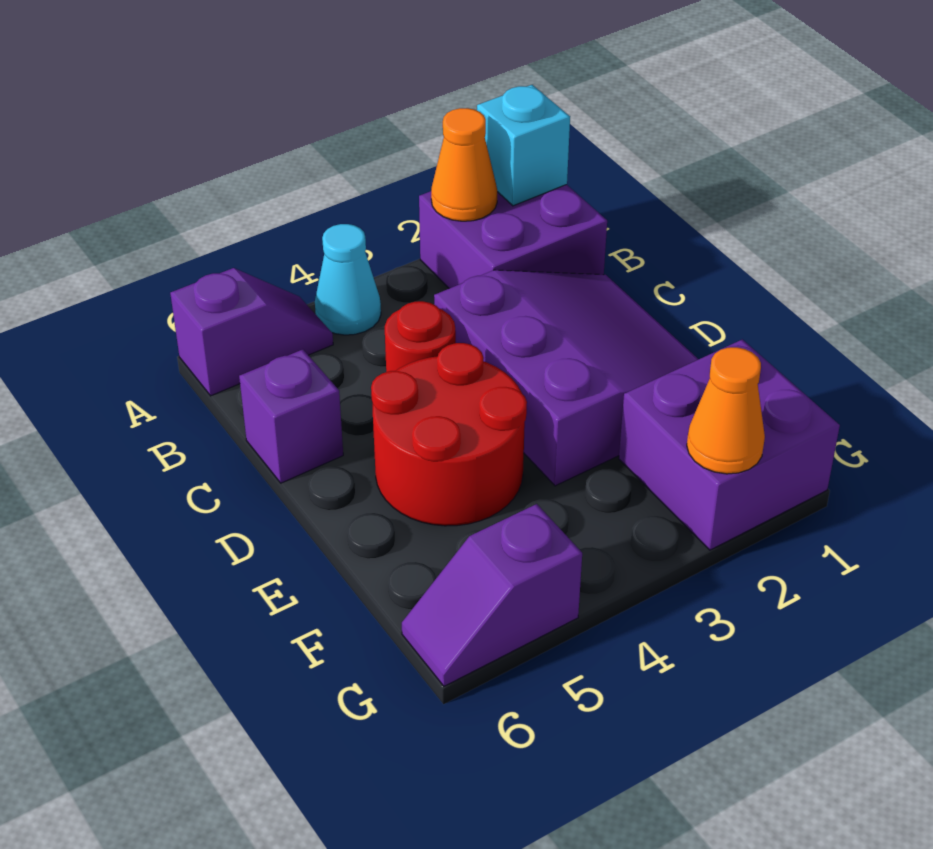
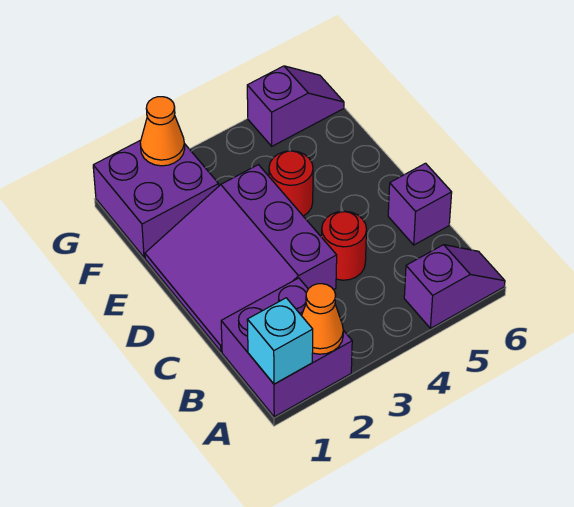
cyan cone A4 level 1 -> none
purple slope A5:A6 level 1 top 6 -> purple slope A5:A6 level 1 top 5
red round brick D4:E5 level 1 -> red round brick E4 level 1

